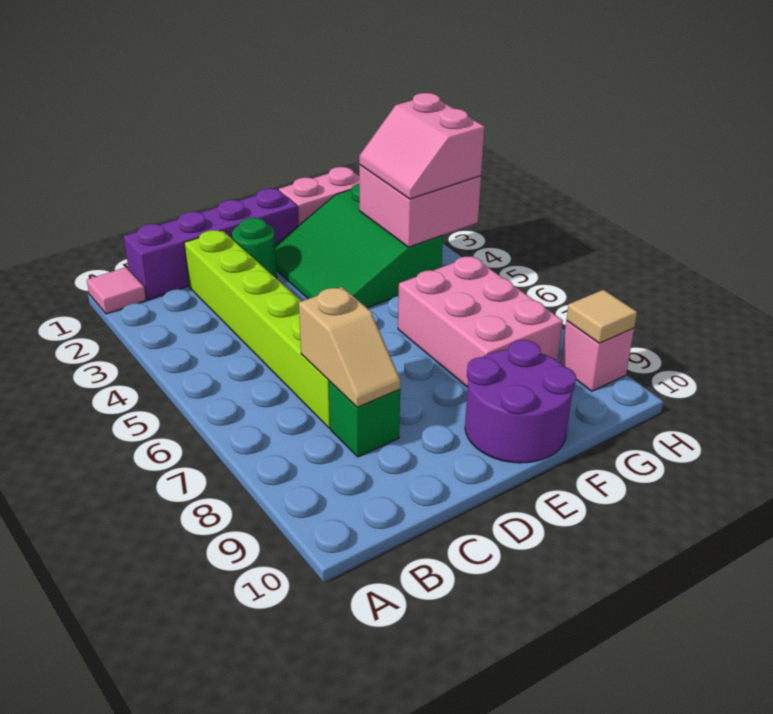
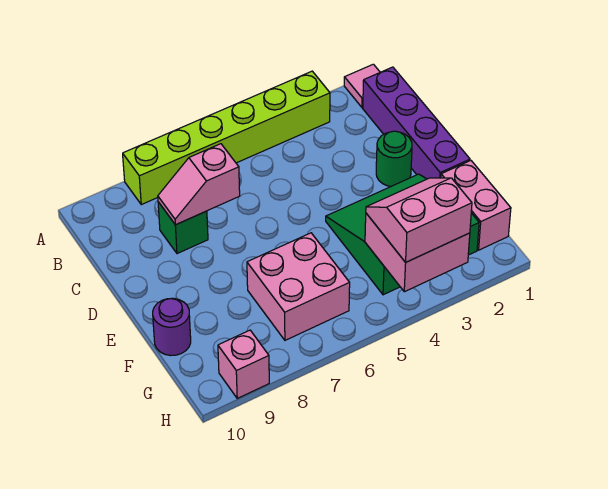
lime brick C2:C7 level 1 -> lime brick A3:A8 level 1
tan slope C7:C8 level 2 top 7 -> pink slope C7:C8 level 2 top 7
purple round brick E9:F10 level 1 -> purple round brick F10 level 1
pink brick F6:G8 level 1 -> pink brick F6:G7 level 1
tan tile H9 level 2 -> none

